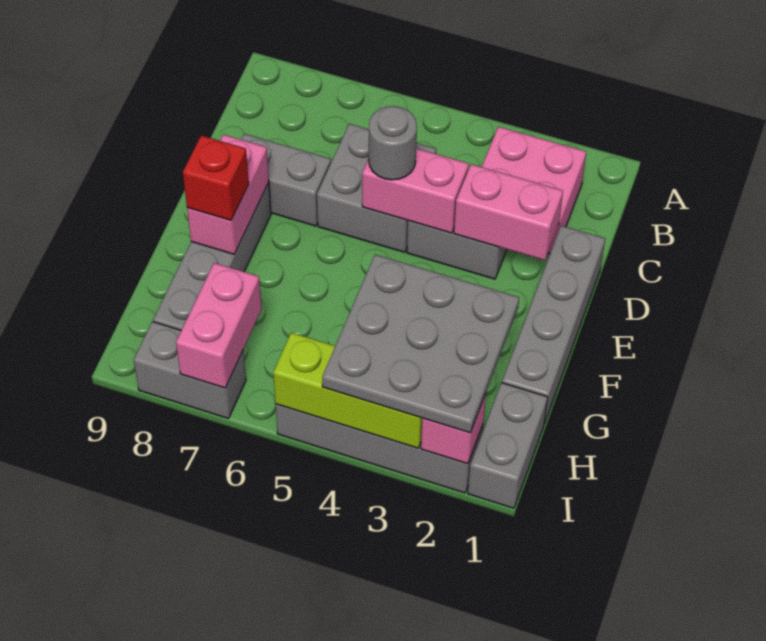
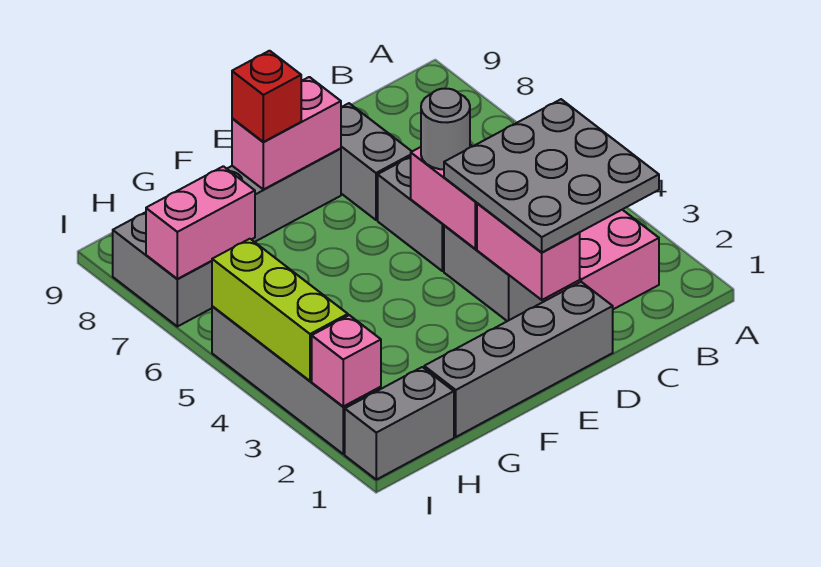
grey plate G2:I4 level 3 -> grey plate B2:D4 level 3

